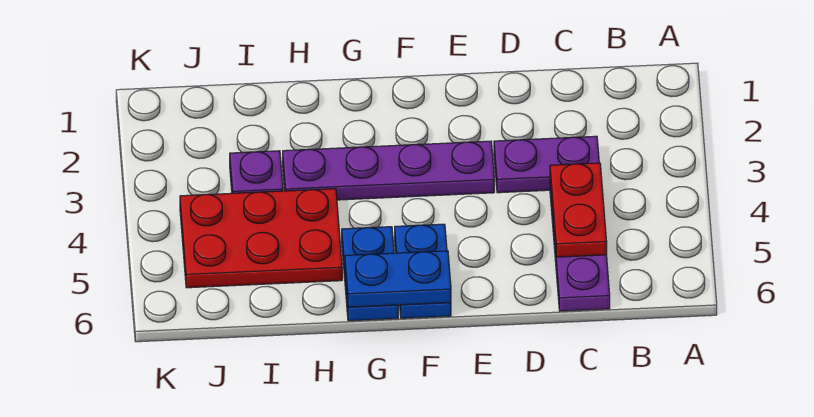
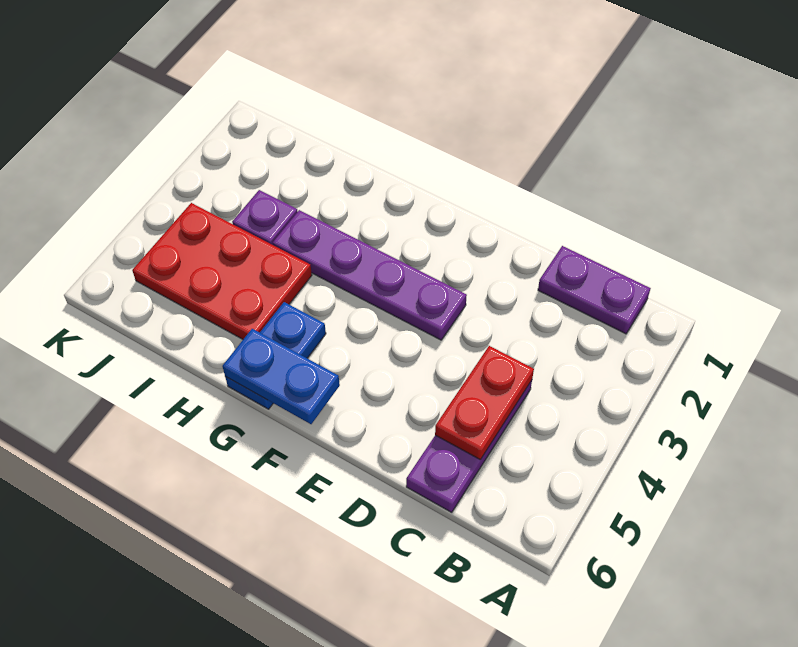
purple plate C3:D3 level 1 -> purple plate B1:C1 level 1
blue plate F5:F6 level 1 -> none

